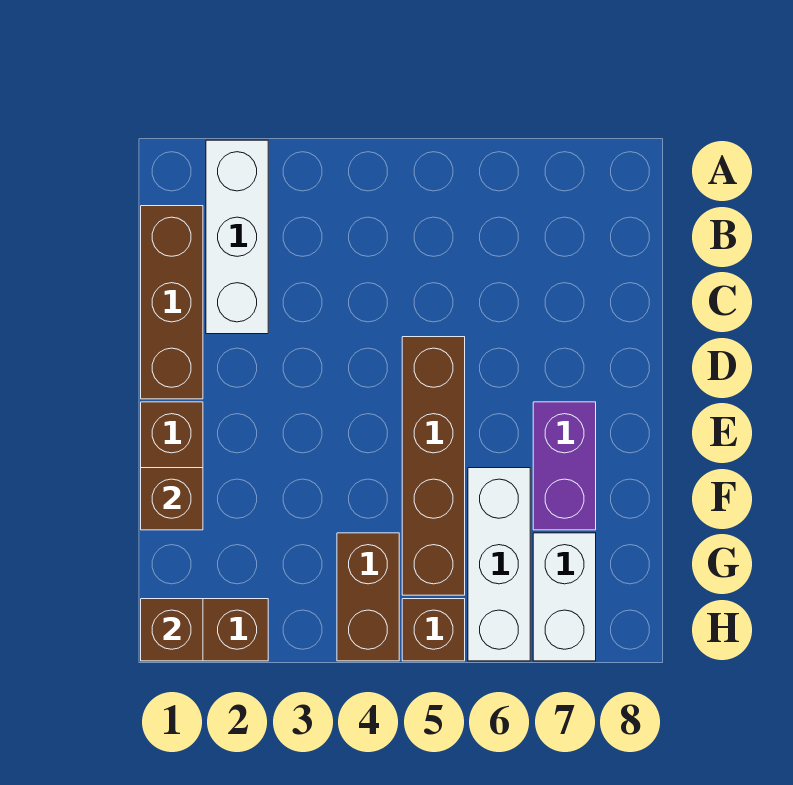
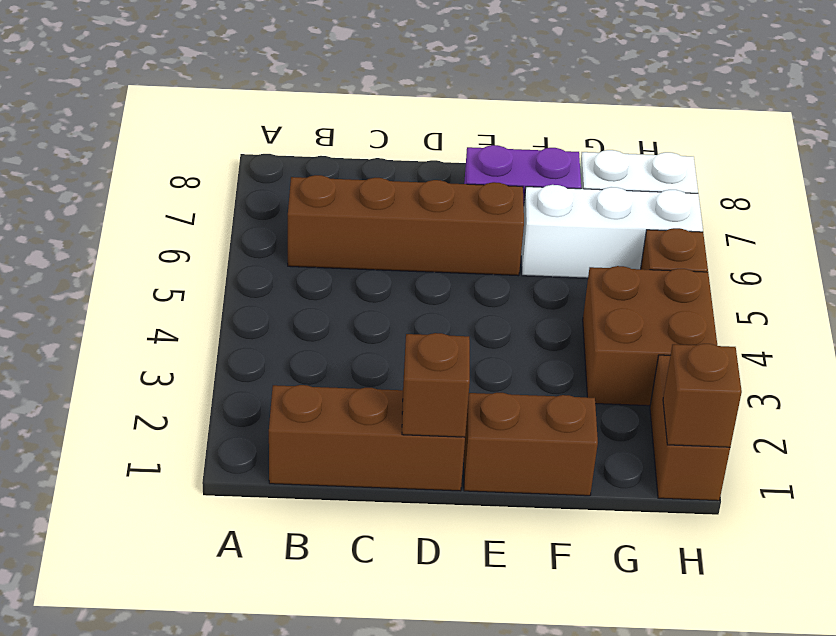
white brick A2:C2 level 1 -> none
brown brick D5:G5 level 1 -> brown brick B6:E6 level 1
brown brick F1 level 2 -> brown brick D1 level 2
brown brick G4:H4 level 1 -> brown brick G3:H4 level 1

